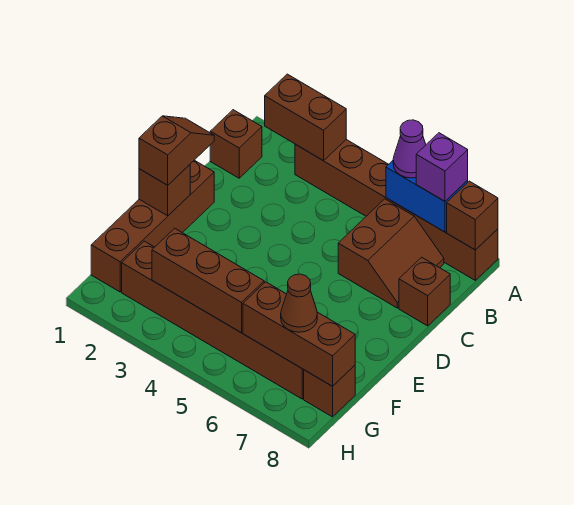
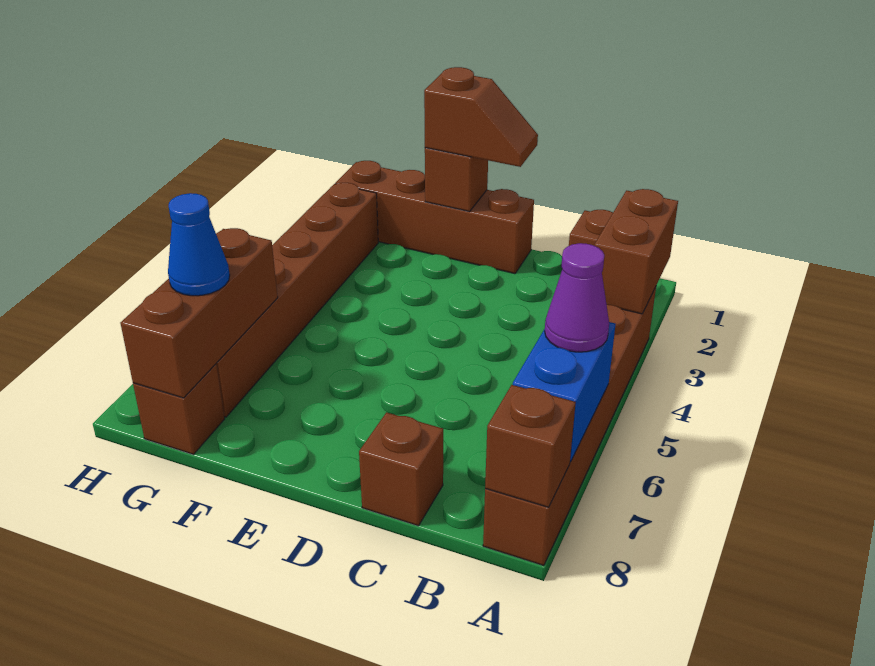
purple brick A7 level 3 -> none
brown slope B6:C7 level 1 top 6 -> none
brown brick G3:G5 level 2 -> none
brown cone G7 level 3 -> blue cone G7 level 3

